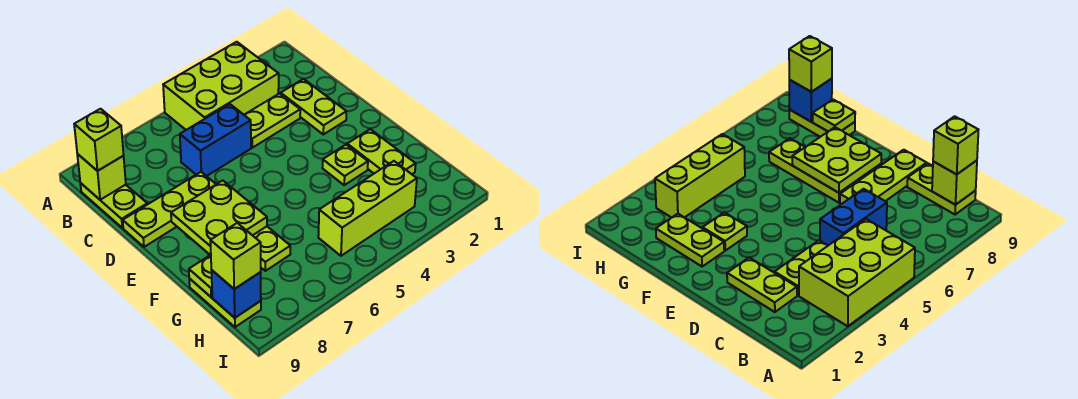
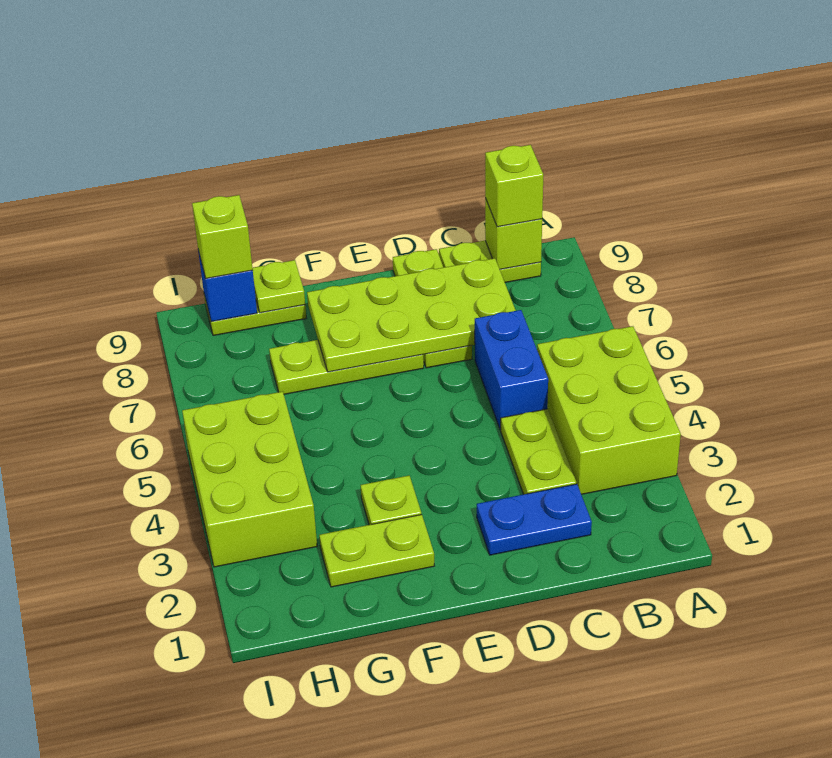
lime plate C2:D2 level 1 -> blue plate C2:D2 level 1
lime plate E7:F8 level 2 -> lime plate C7:F8 level 2
lime brick H3:H5 level 1 -> lime brick H3:I5 level 1

